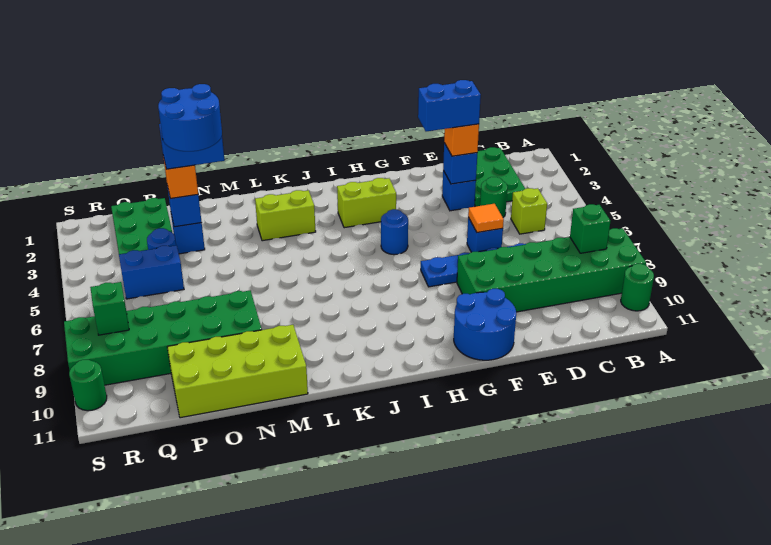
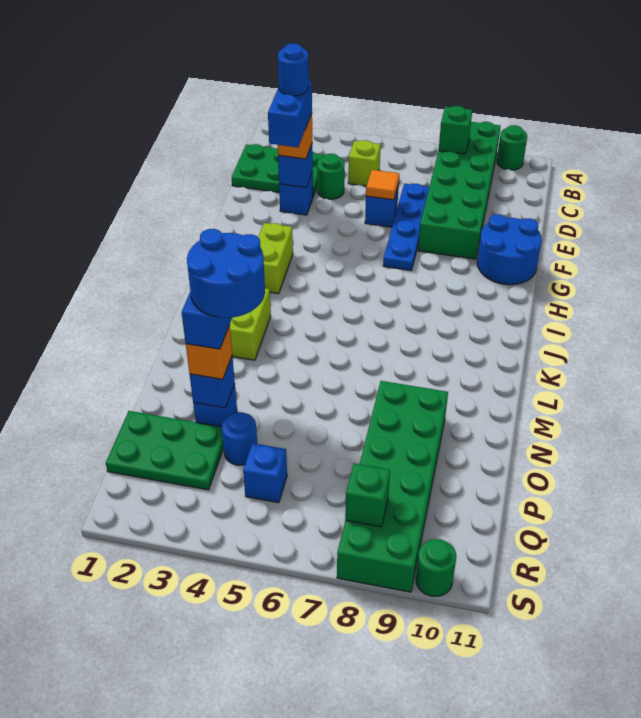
blue round brick H5 level 1 -> blue round brick E3 level 5
lime brick M10:P11 level 1 -> none
blue brick P5:Q5 level 1 -> blue brick Q5 level 1

